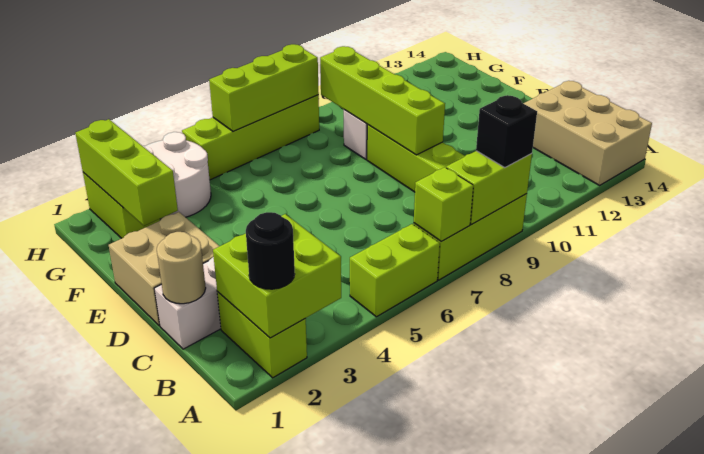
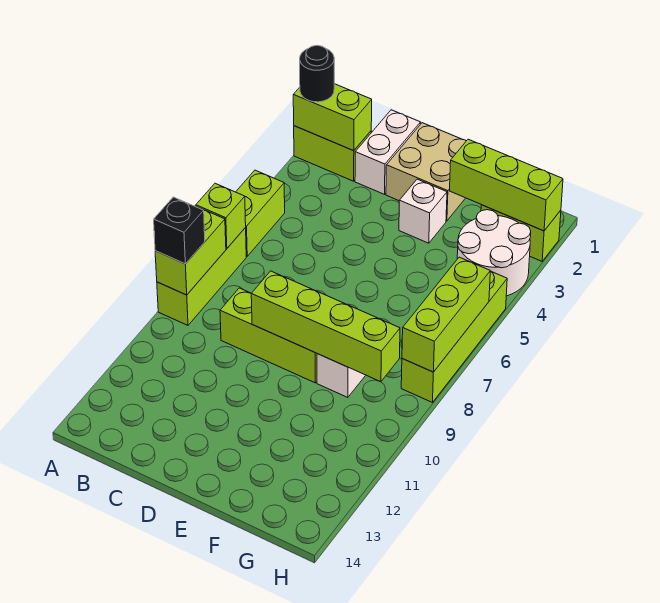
lime brick A2:B3 level 2 -> lime brick A2:B2 level 2
tan brick A13:C14 level 1 -> none
tan round brick C1 level 2 -> none
none -> white brick E3 level 1

